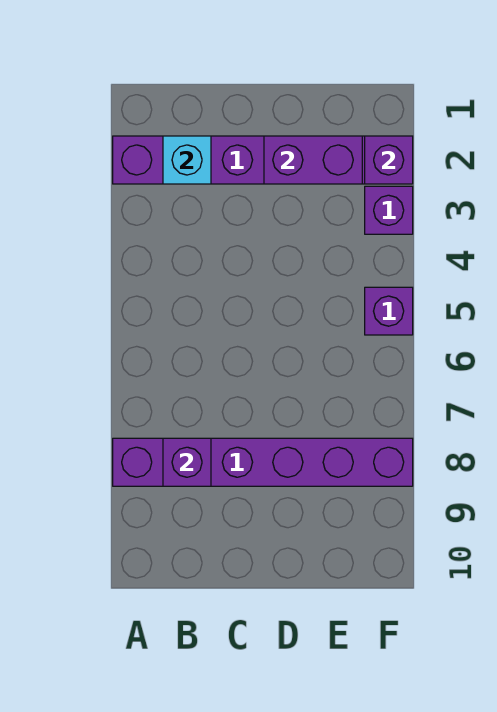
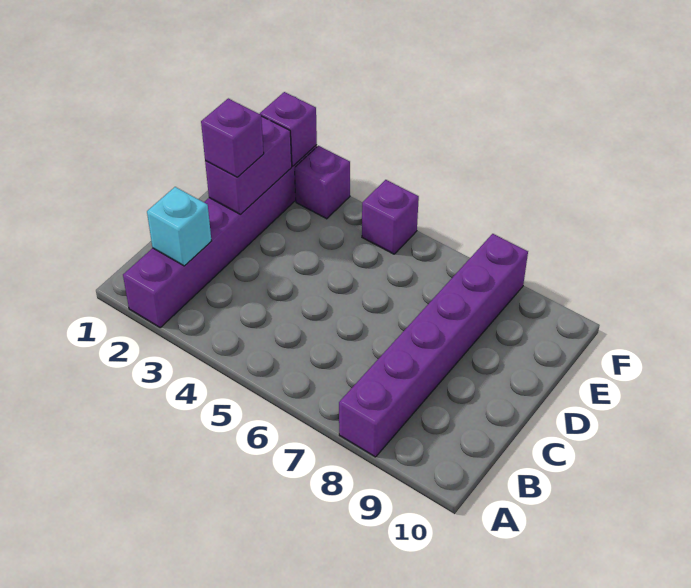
purple brick B8 level 2 -> purple brick D2 level 3

